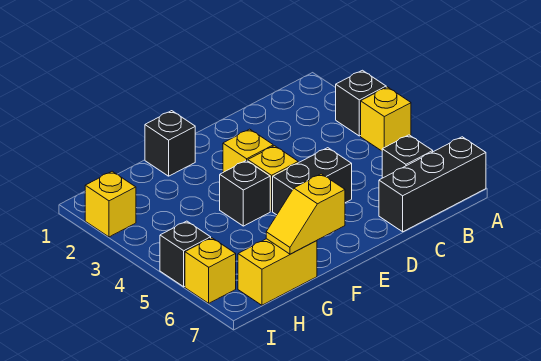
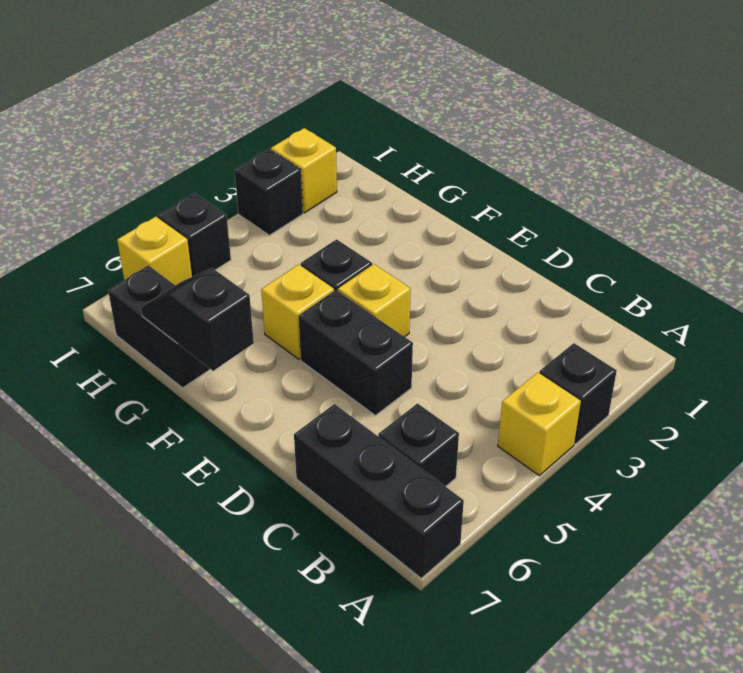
yellow brick E3 level 1 -> yellow brick F5 level 1
black brick F1 level 1 -> black brick I3 level 1
yellow slope F7:G7 level 2 top F -> black slope F7:G7 level 2 top F
yellow brick G7:H7 level 1 -> black brick G7:H7 level 1

